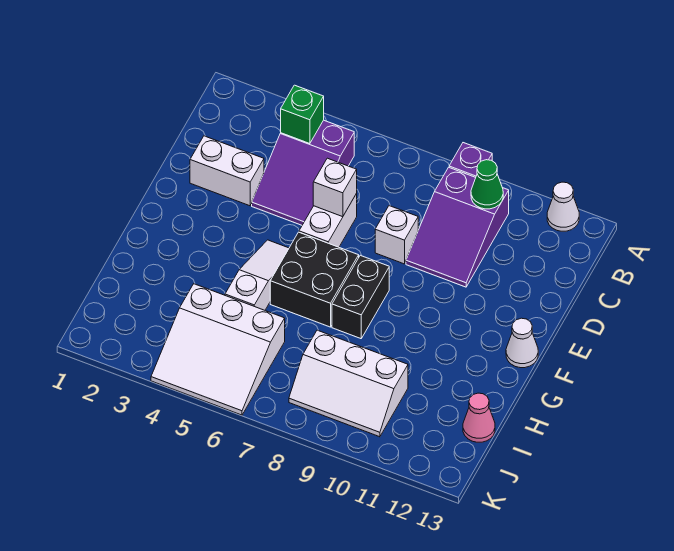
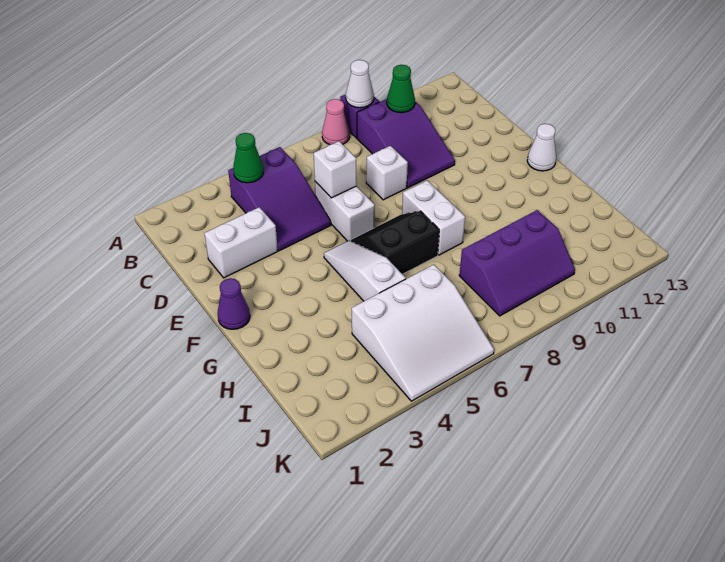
white cone A12 level 1 -> white cone A9 level 2
green brick B4 level 2 -> green cone B4 level 2
none -> purple cone F1 level 1
black brick F6:G7 level 1 -> black slope F6:G7 level 1 top G
black brick F8:G8 level 1 -> white brick F8:G8 level 1
white slope I8:J10 level 1 top I -> purple slope I8:J10 level 1 top I
pink cone I13 level 1 -> pink cone A8 level 1

